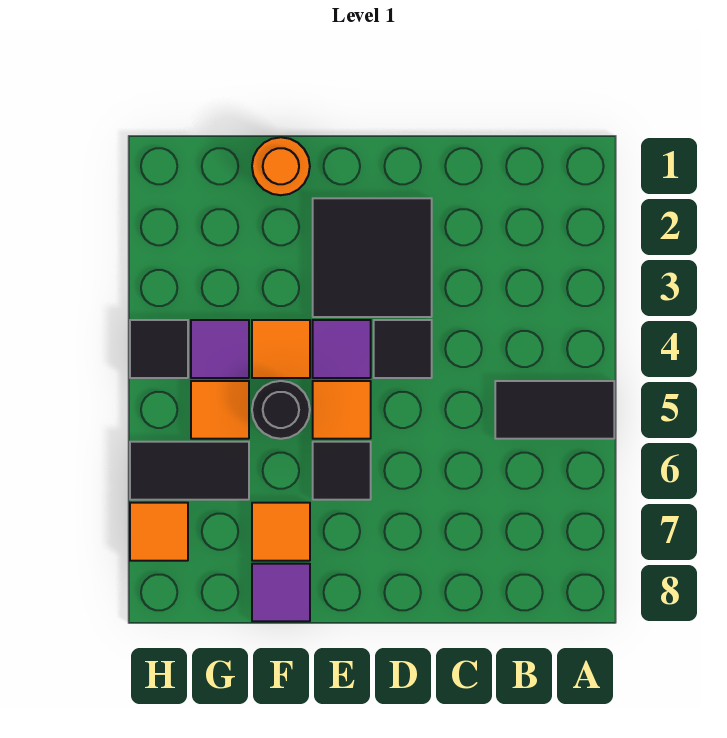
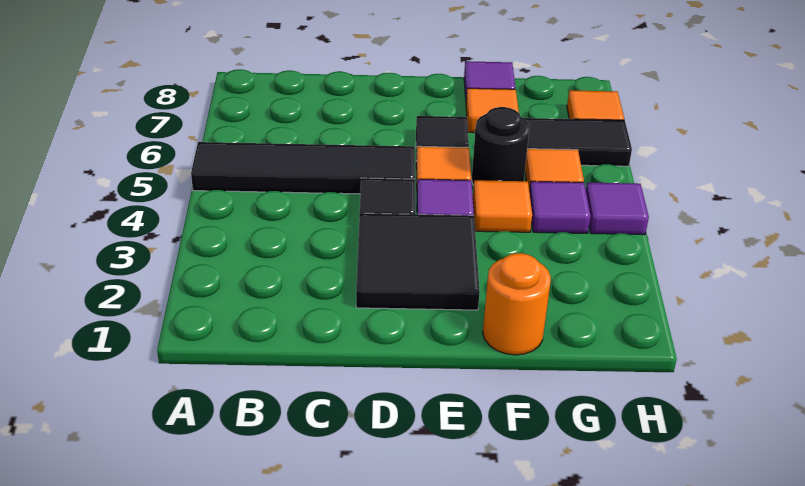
black tile A5:B5 level 1 -> black tile A5:D5 level 1
black tile H4 level 1 -> purple tile H4 level 1

